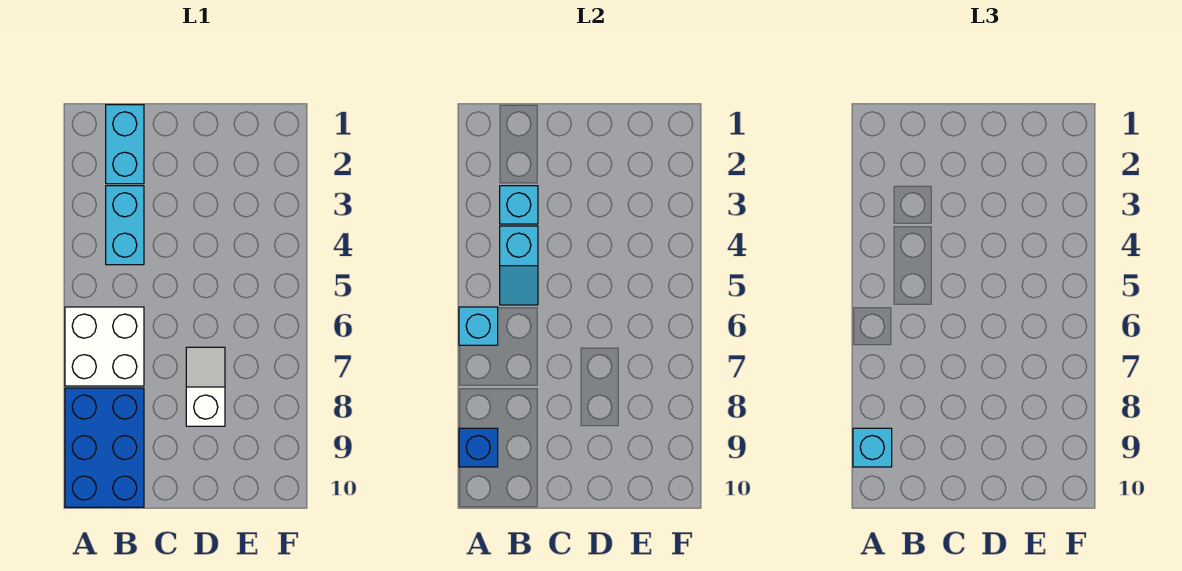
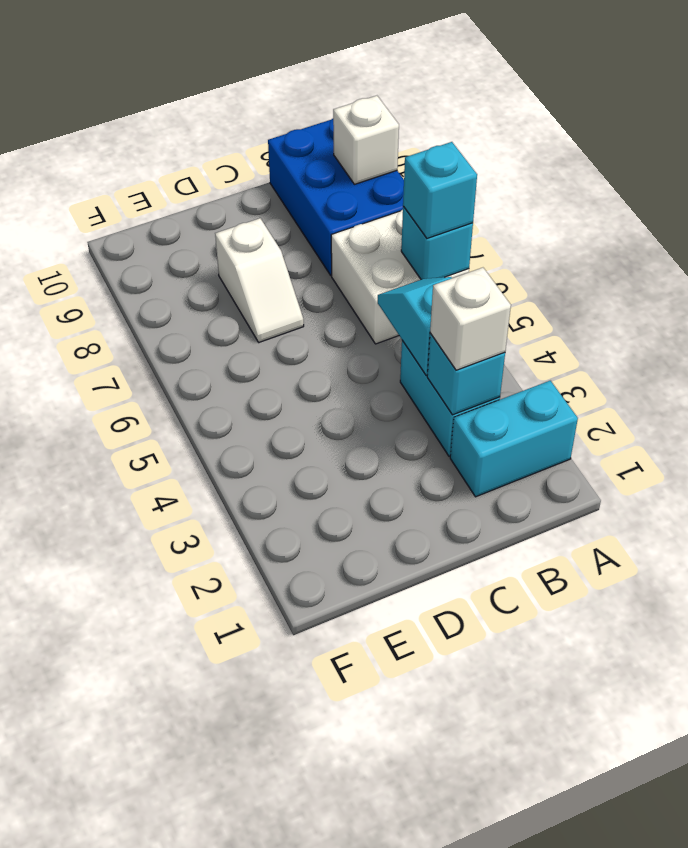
blue brick A9 level 2 -> white brick A9 level 2
cyan brick A9 level 3 -> cyan brick A6 level 3
cyan brick B1:B2 level 1 -> cyan brick A2:B2 level 1
none -> white brick B3 level 3

